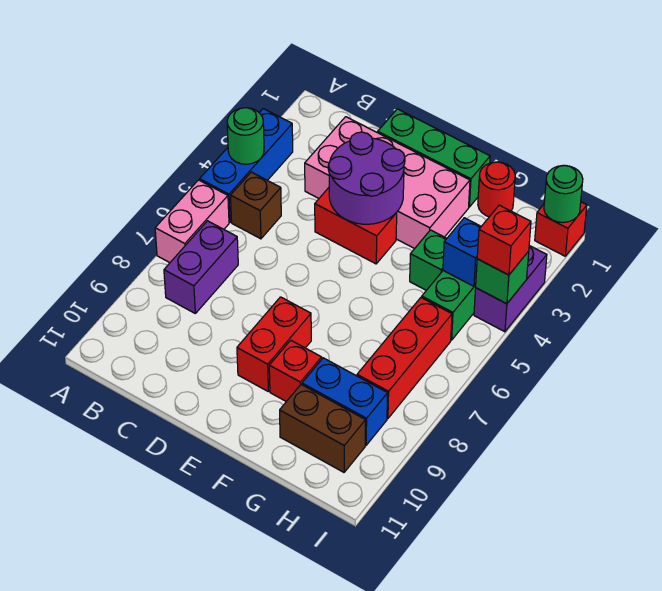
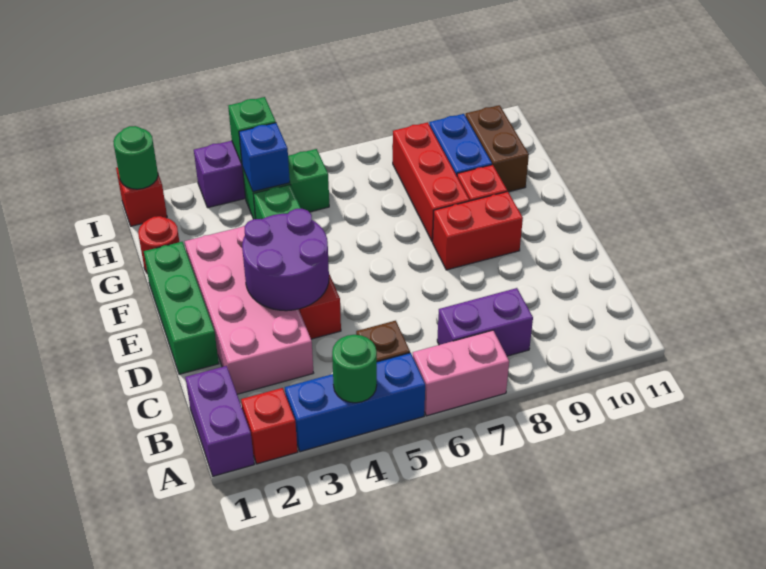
none -> purple brick A1:B1 level 1
red brick H6:H8 level 1 -> red brick F8:H8 level 1
red brick I4 level 3 -> red brick A2 level 1

